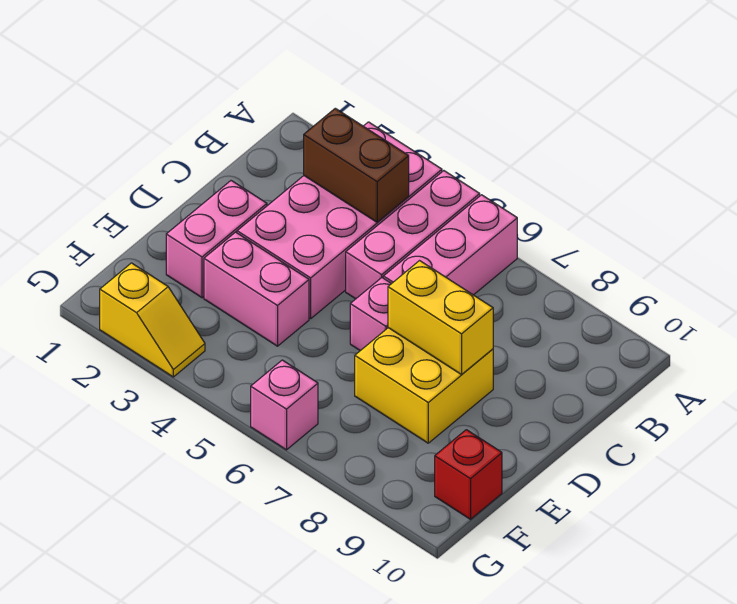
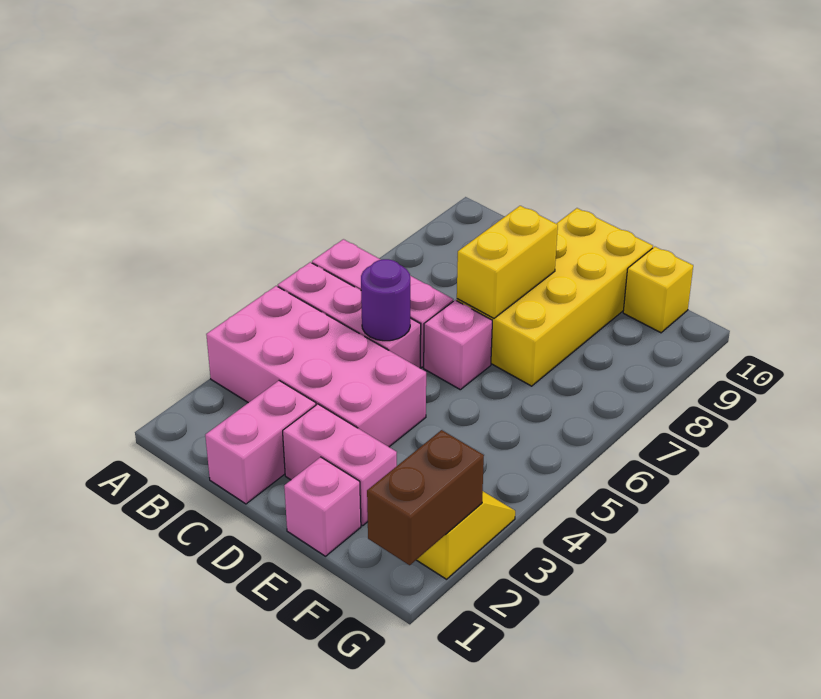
brown brick B3:B4 level 2 -> brown brick G1:G2 level 2
none -> purple round brick C5 level 2
yellow brick D7:E8 level 1 -> yellow brick D7:E10 level 1
pink brick E3:E4 level 1 -> pink brick C1:C2 level 1
red brick F10 level 1 -> yellow brick F10 level 1
pink brick G6 level 1 -> pink brick E1 level 1

